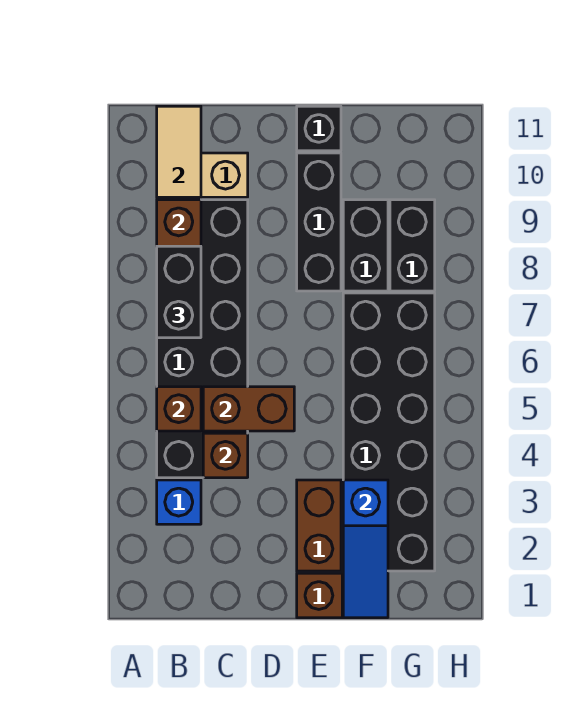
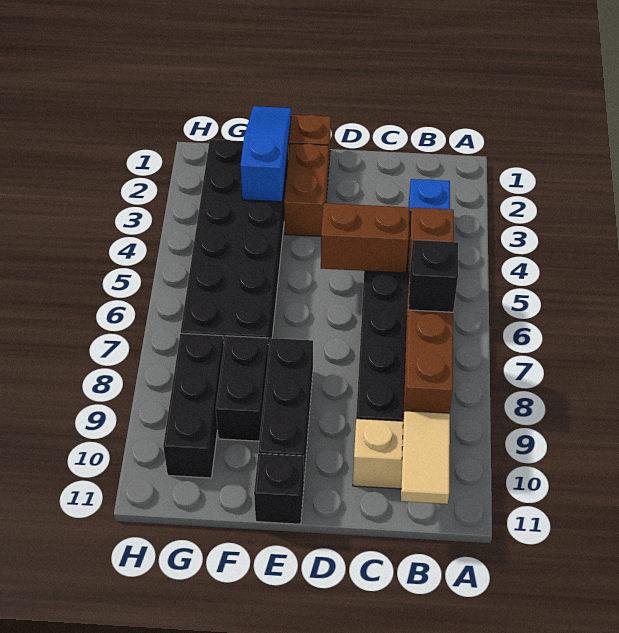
black brick B7:B8 level 3 -> black brick B7 level 3
brown brick C4 level 2 -> none
black brick G8:G9 level 1 -> black brick G8:G10 level 1

